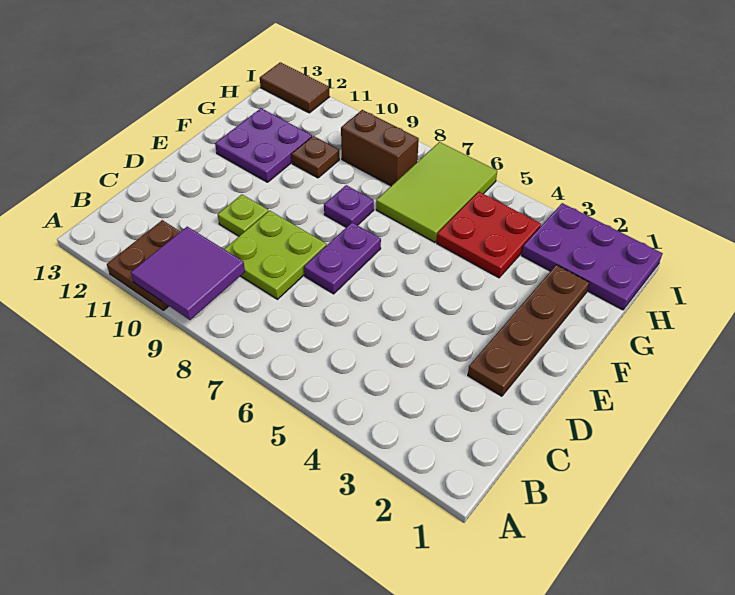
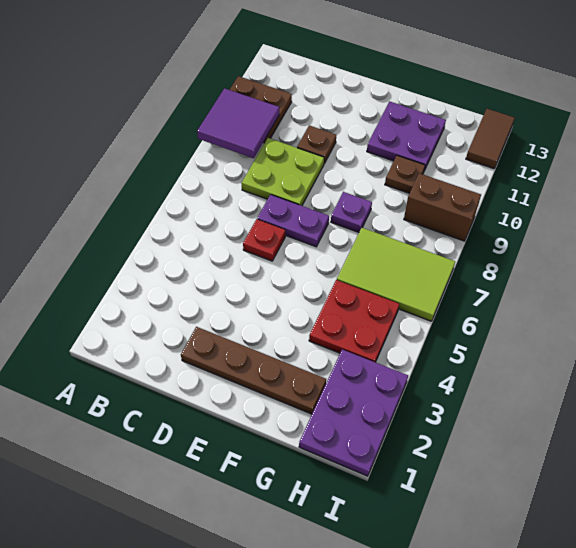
none -> red plate D6 level 1
lime plate D10 level 1 -> brown plate D10 level 1
brown brick H8:H9 level 1 -> brown brick H9:I9 level 1

